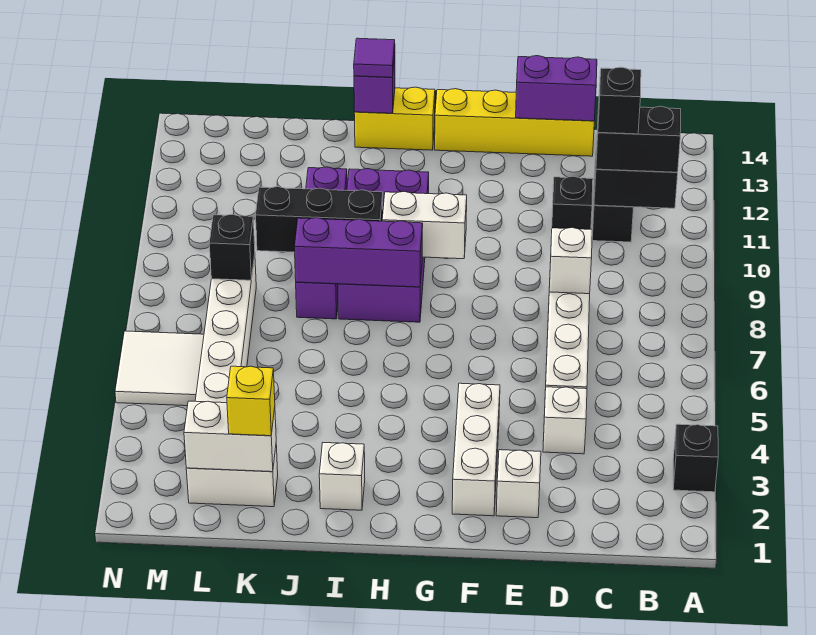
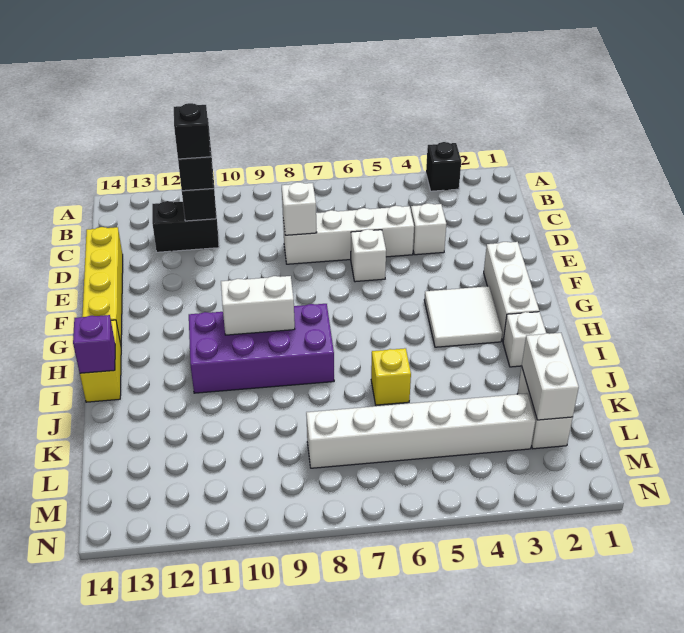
black brick D11 level 1 -> none
purple brick D14:E14 level 2 -> none
white brick E2 level 1 -> white brick E6 level 1
white brick F2:F4 level 1 -> white brick F2:H2 level 1
white brick G9:H9 level 2 -> white brick H9:H10 level 2
purple brick H8:J8 level 2 -> none
black brick I9:K9 level 2 -> none
purple tile I14 level 3 -> none
purple brick J8:J11 level 1 -> none
yellow brick K2 level 3 -> yellow brick J6 level 1
black brick L8 level 2 -> none
white tile M5:N6 level 1 -> white tile G3:H4 level 1

